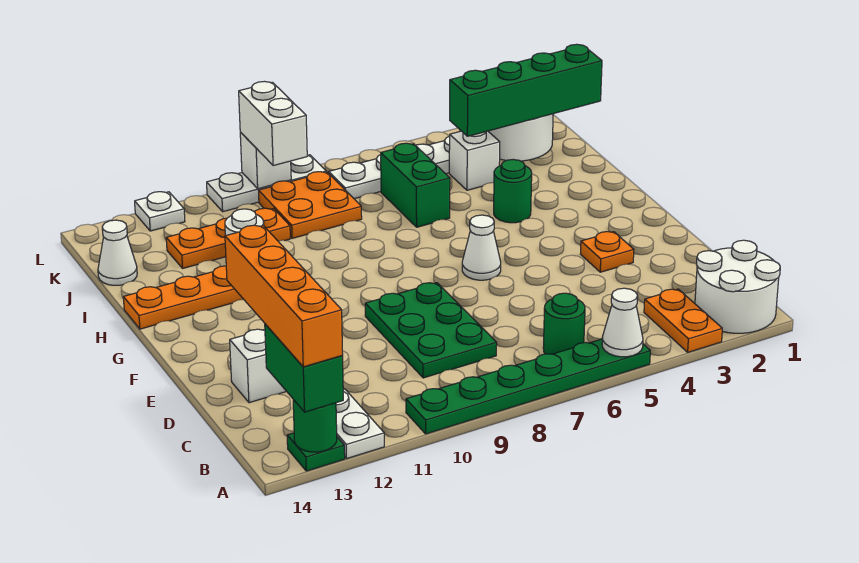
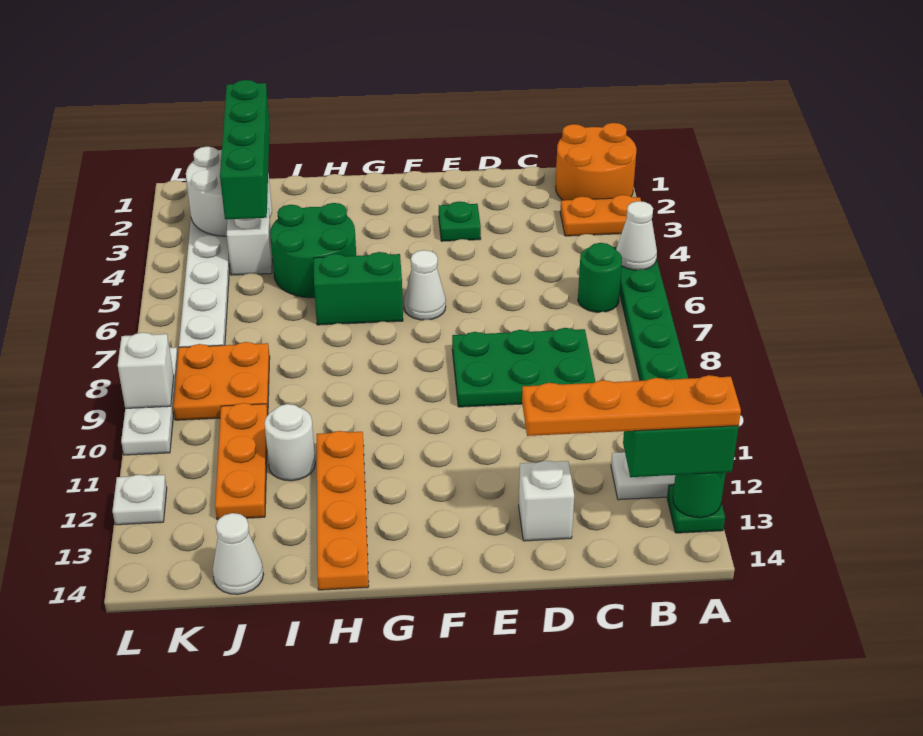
white round brick A1:B2 level 1 -> orange round brick A1:B2 level 1
orange brick A13:D13 level 4 -> orange plate A13:D13 level 4
orange plate E3 level 1 -> green plate E3 level 1
green round brick H4 level 1 -> green round brick H4:I5 level 1
green brick I6:J6 level 1 -> green brick G6:H6 level 1
white brick K9:L9 level 3 -> none

